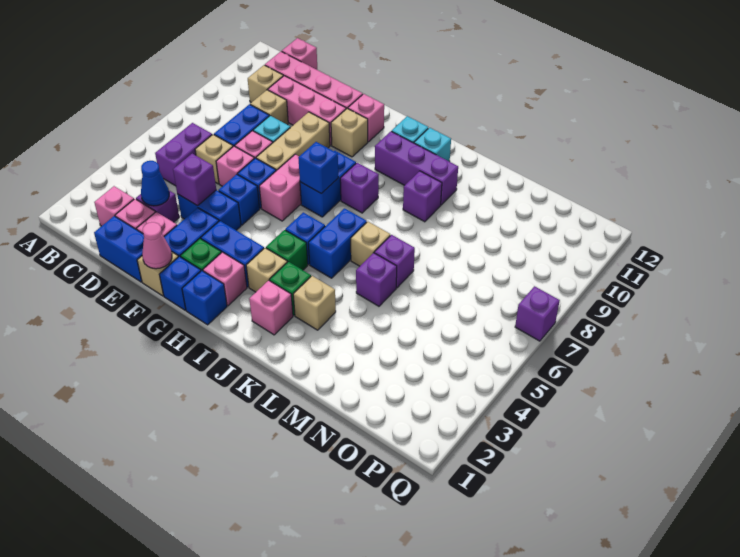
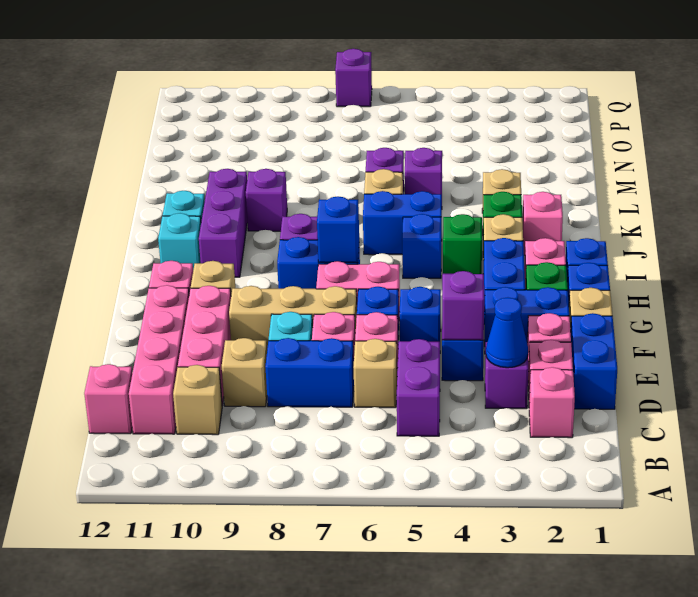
purple brick C5:C6 level 1 -> purple brick C5:D5 level 1
pink cone F1 level 2 -> none

